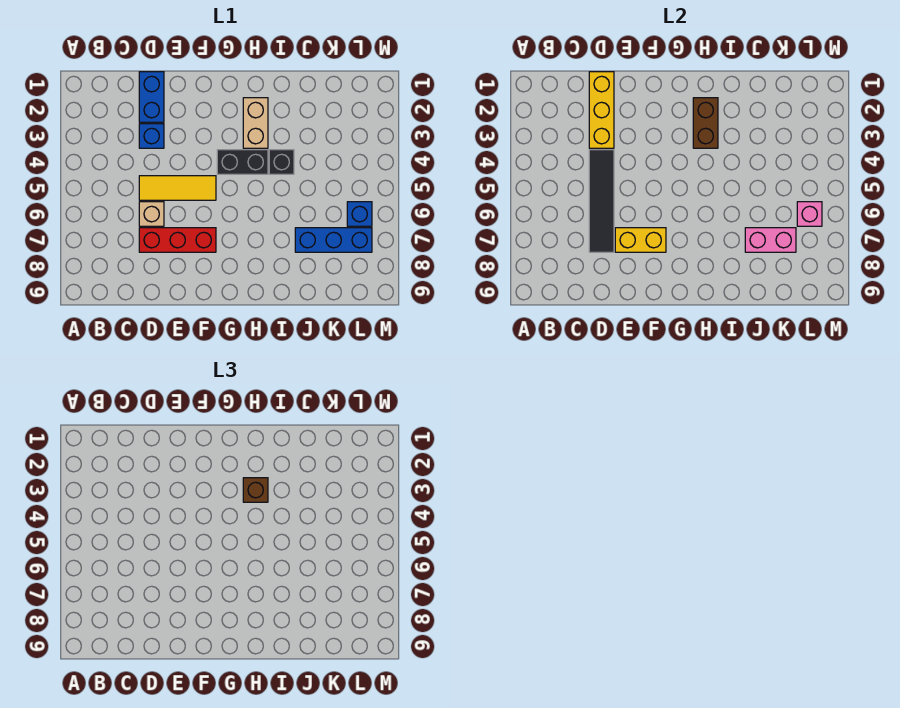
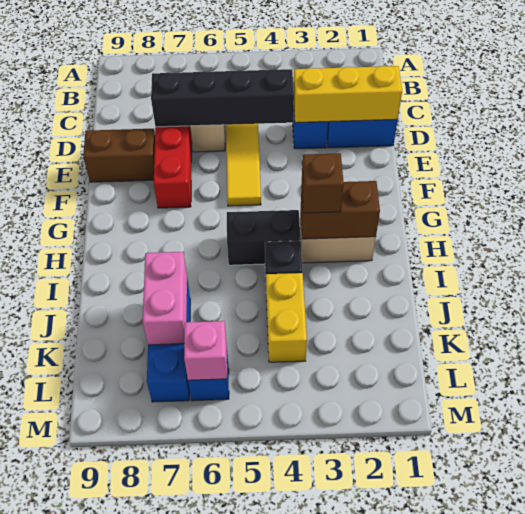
black tile D4:D7 level 2 -> black brick D4:D7 level 2
yellow brick E7:F7 level 2 -> yellow brick J4:K4 level 1
none -> brown brick E8:E9 level 1
black brick G4:H4 level 1 -> black brick H4:H5 level 1

